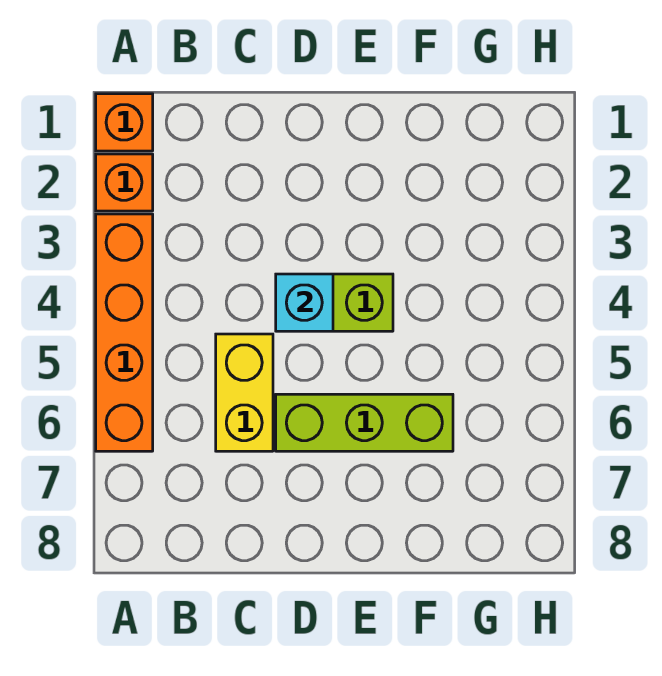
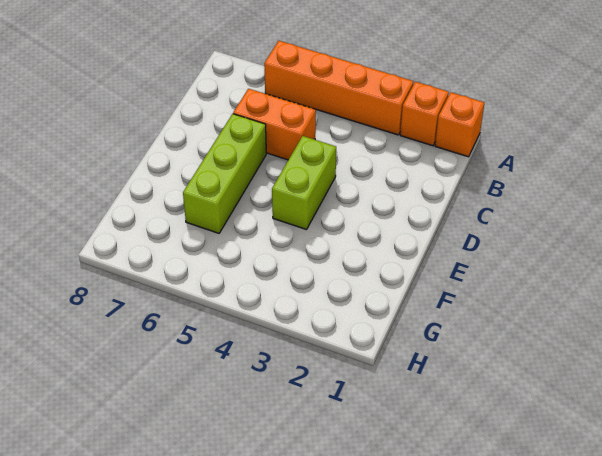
yellow brick C5:C6 level 1 -> orange brick C5:C6 level 1
cyan brick D4 level 2 -> none

